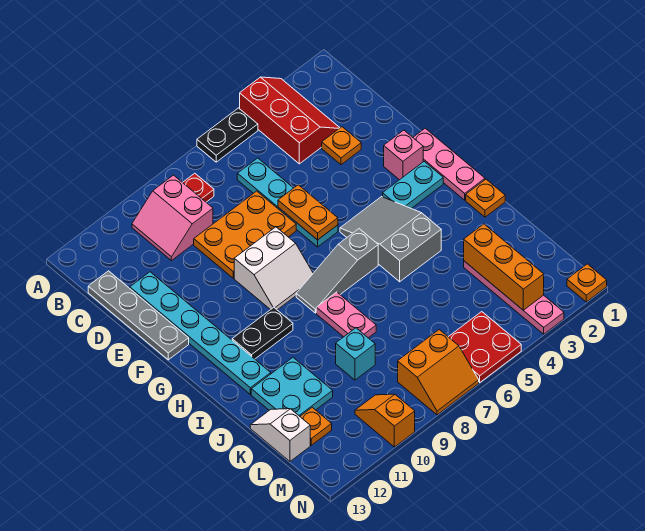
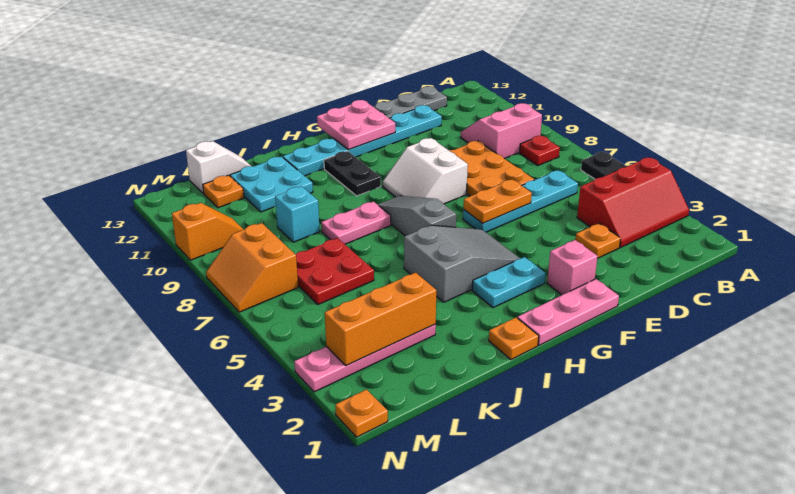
none -> pink plate F12:G13 level 2
cyan plate G2:G3 level 1 -> cyan plate G3:H3 level 1
red plate M5:N6 level 1 -> red plate K6:L7 level 1

